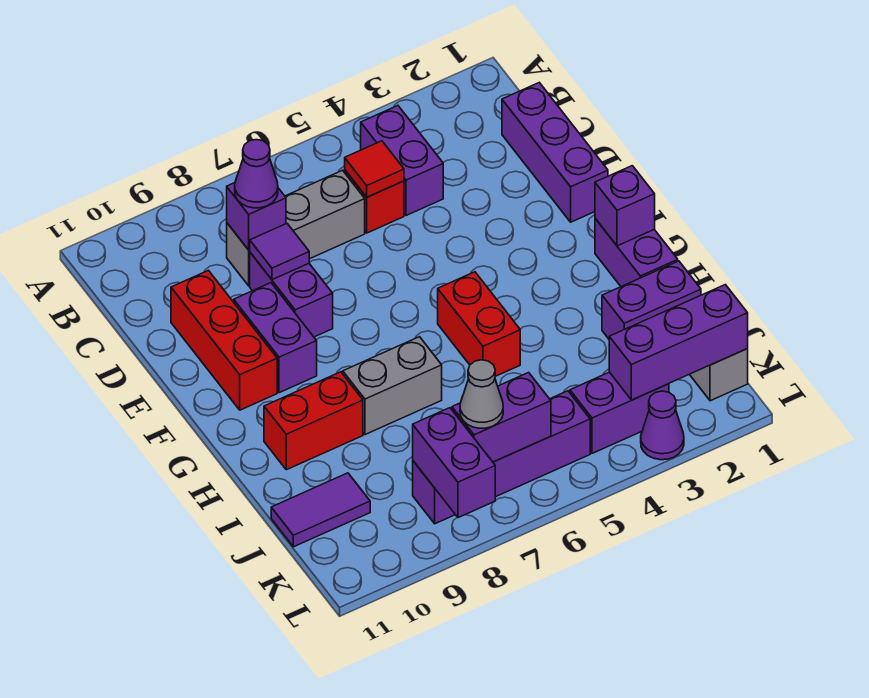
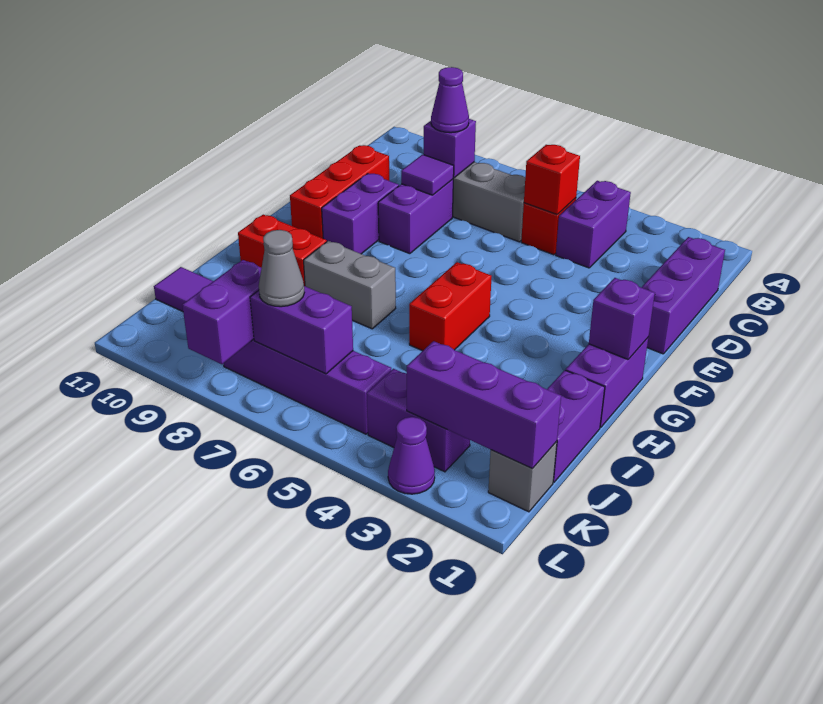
red tile C5 level 2 -> red brick C5 level 2
purple brick I1:I2 level 1 -> purple brick I1:J1 level 1

